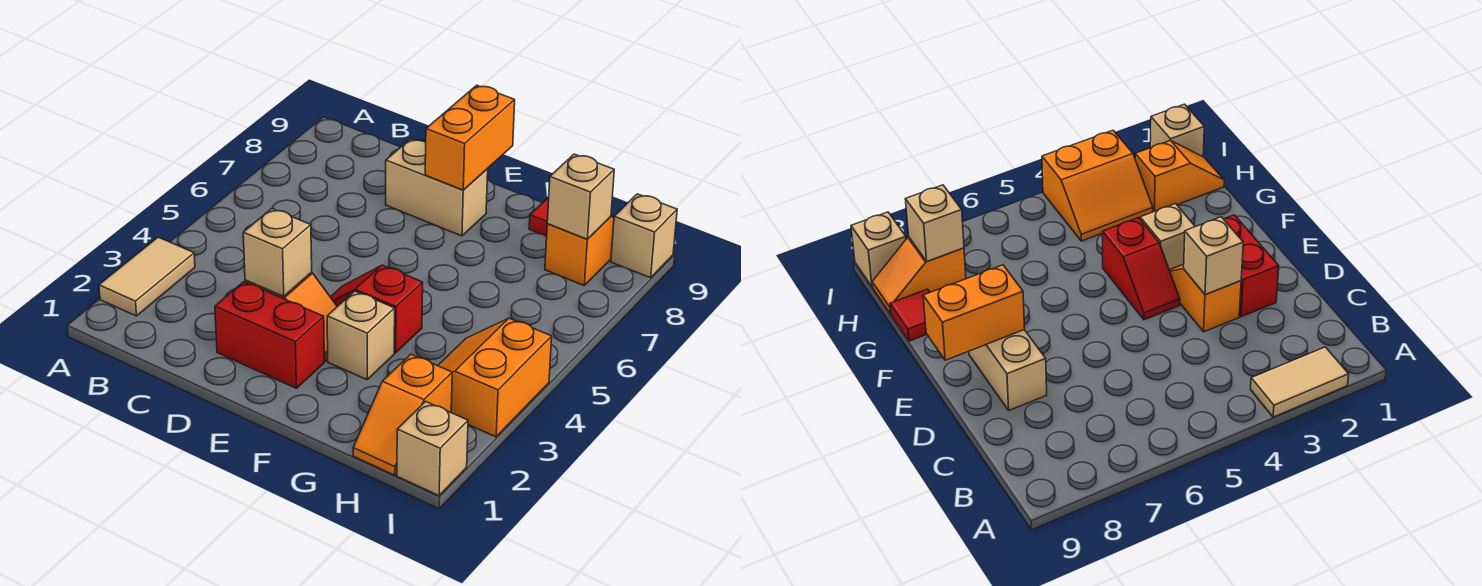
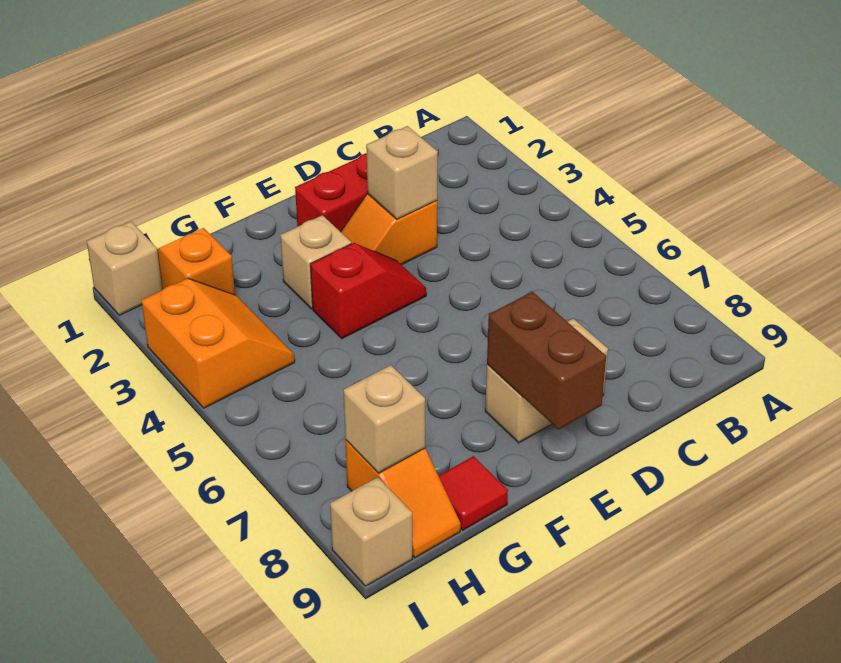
tan tile A2:A3 level 1 -> none
orange brick E8:E9 level 2 -> brown brick E8:E9 level 2

